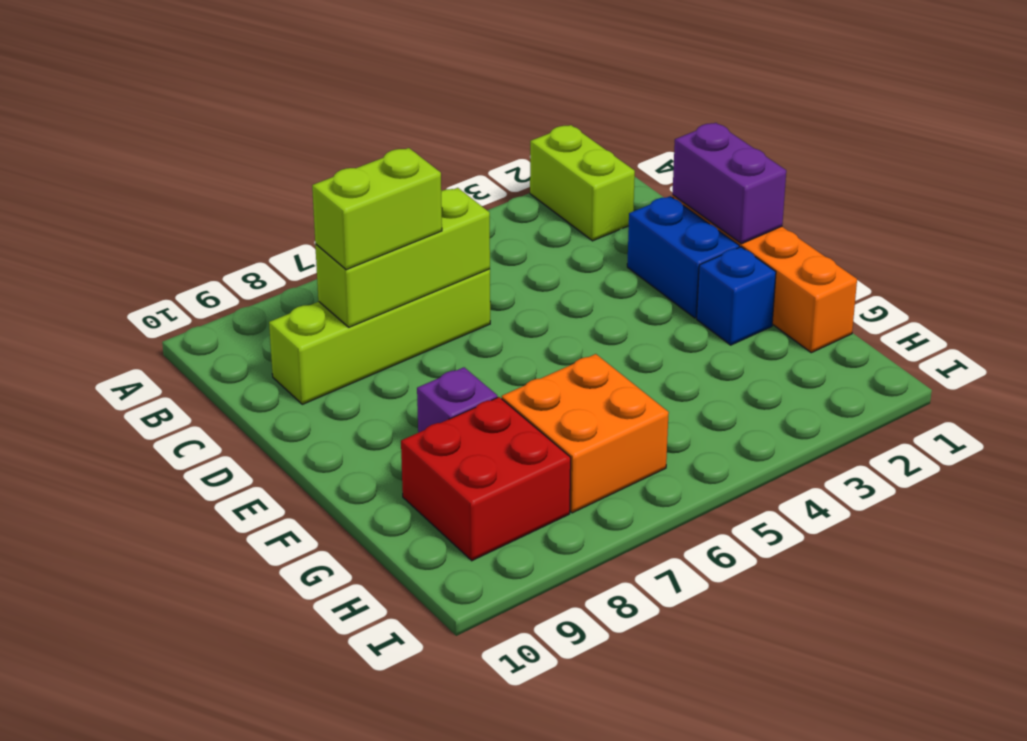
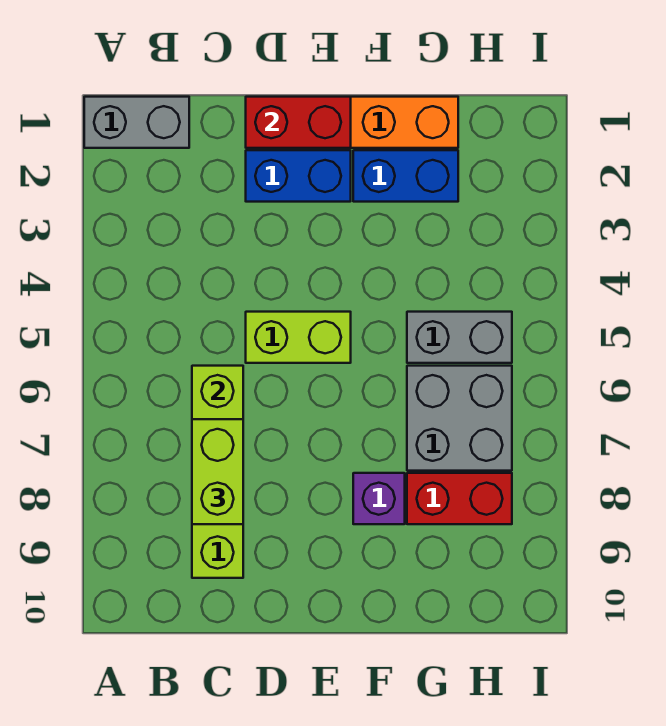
none -> grey brick A1:B1 level 1
lime brick A2:B2 level 1 -> lime brick D5:E5 level 1
purple brick D1:E1 level 2 -> red brick D1:E1 level 2
blue brick F2 level 1 -> blue brick F2:G2 level 1
none -> grey brick G5:H5 level 1
orange brick G6:H7 level 1 -> grey brick G6:H7 level 1
red brick G8:H9 level 1 -> red brick G8:H8 level 1

